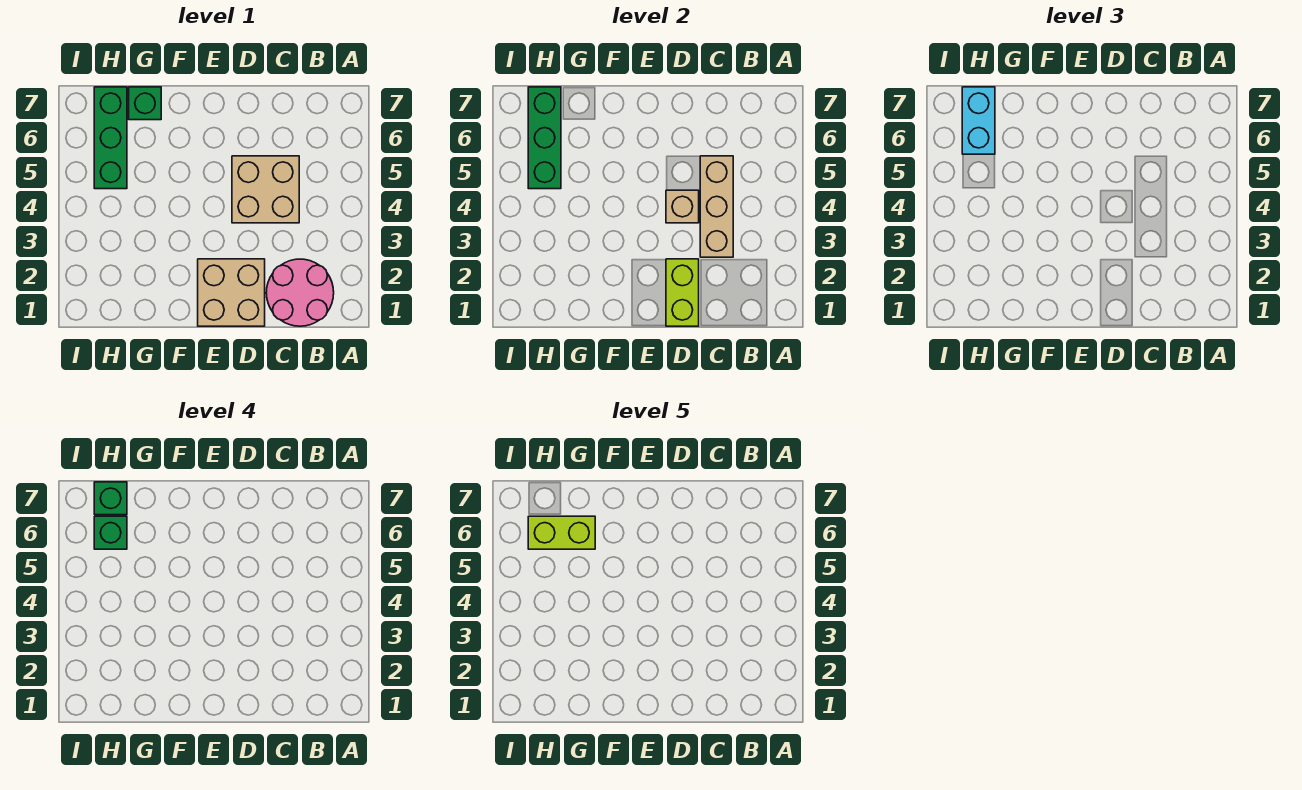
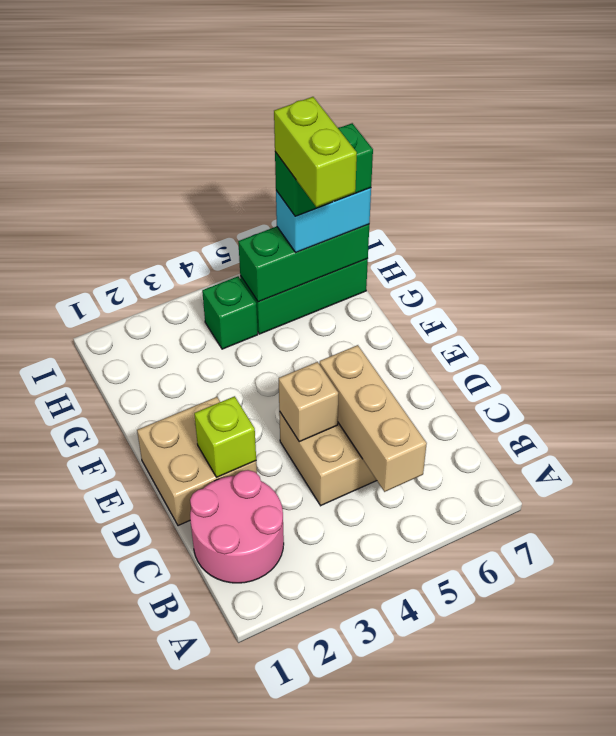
tan brick C3:C5 level 2 -> tan brick B5:D5 level 2
lime brick D1:D2 level 2 -> lime brick D2 level 2
green brick G7 level 1 -> green brick H4 level 1

